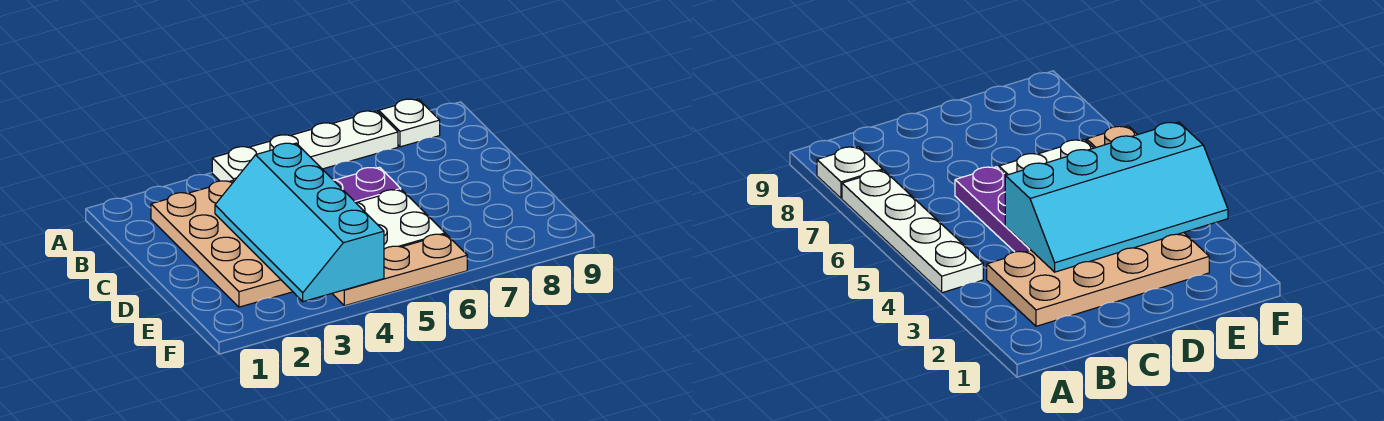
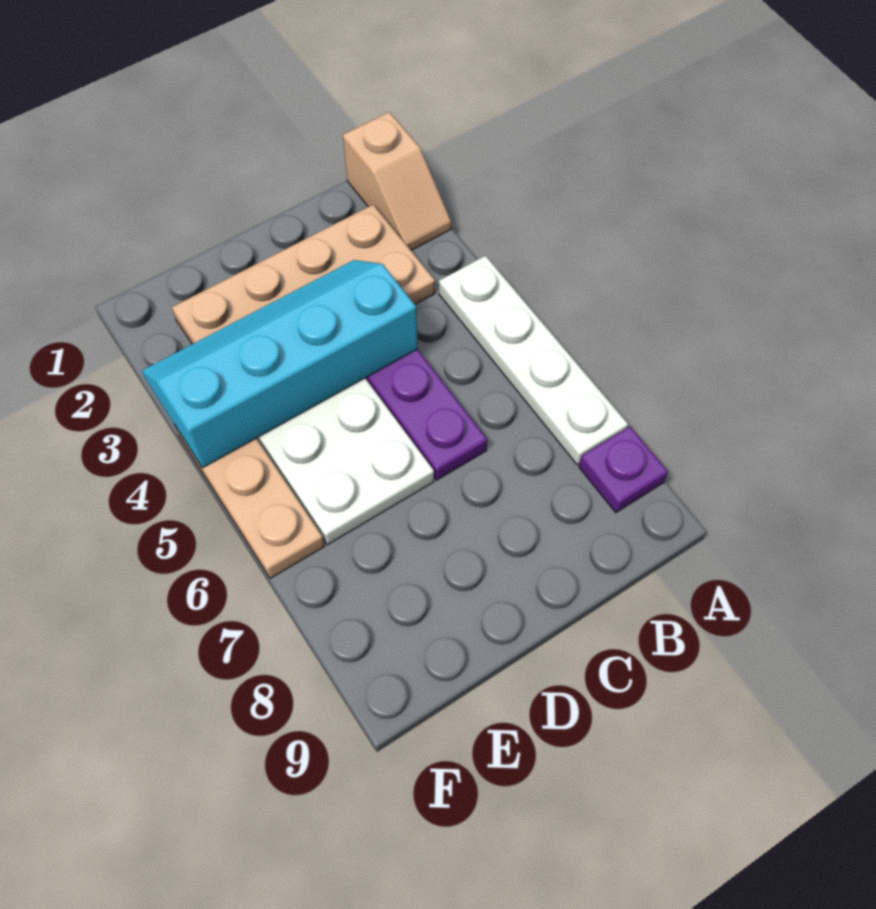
none -> tan slope A1:A2 level 1 top 1
white plate A8 level 1 -> purple plate A8 level 1

